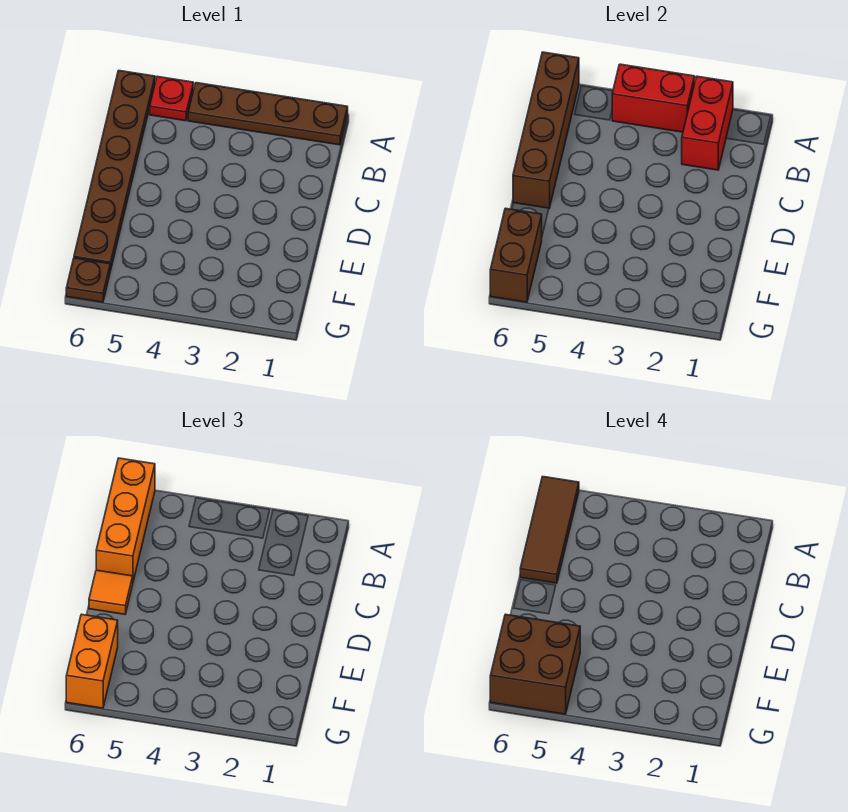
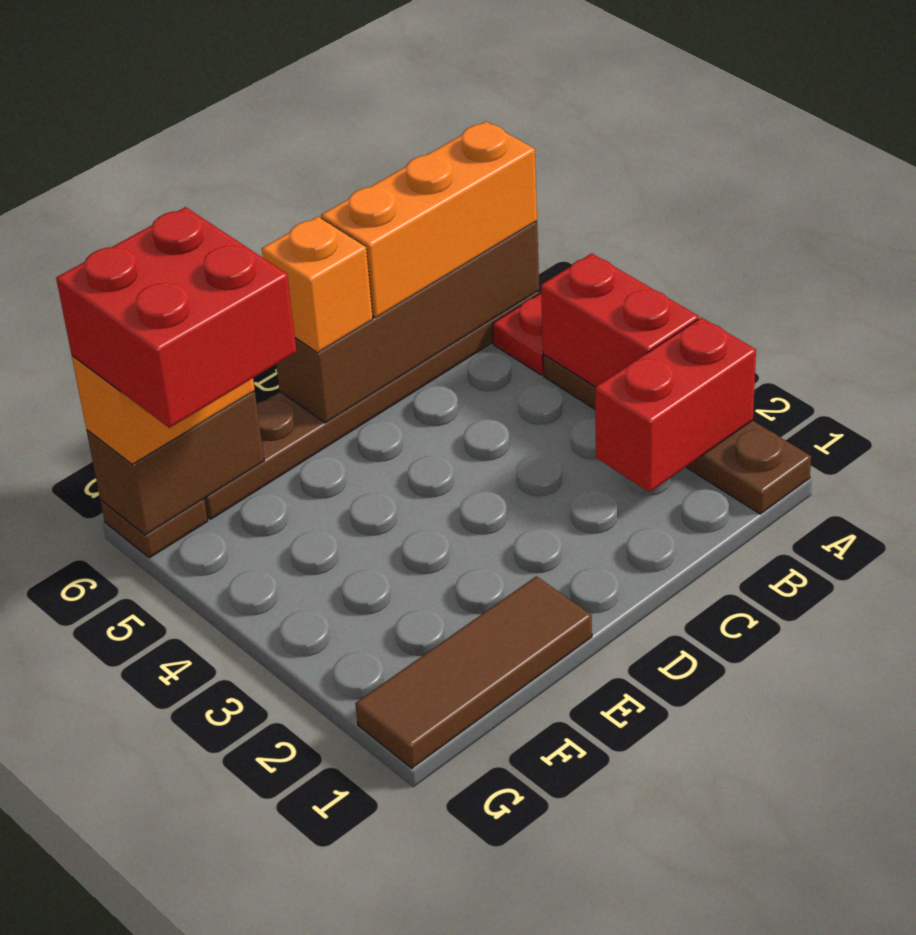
brown tile A6:C6 level 4 -> brown tile E1:G1 level 1
orange tile D6 level 3 -> orange brick D6 level 3
brown brick F5:G6 level 4 -> red brick F5:G6 level 4

